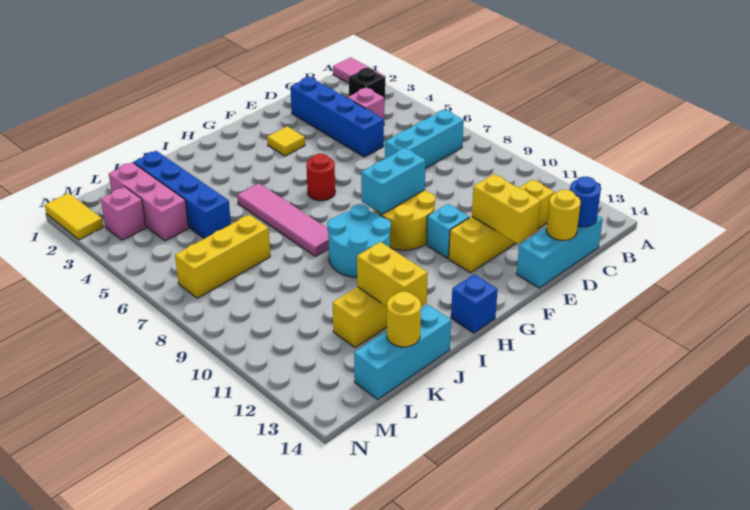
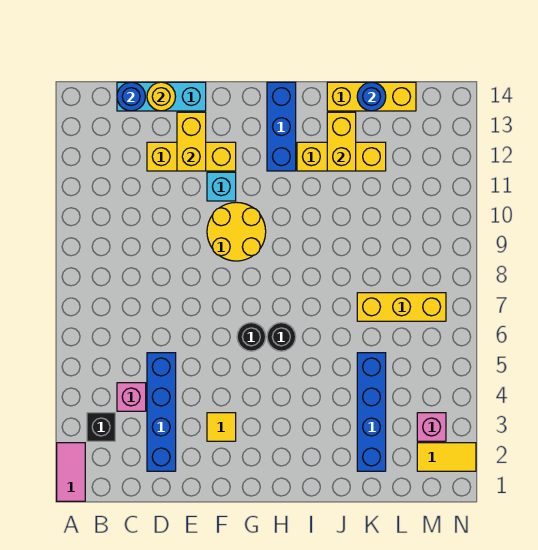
cyan brick B7:D7 level 1 -> none
yellow brick C12:F12 level 1 -> yellow brick D12:F12 level 1
cyan brick F9:G9 level 2 -> none
red round brick G6 level 1 -> black round brick G6 level 1
none -> black round brick H6 level 1
cyan round brick H9:I10 level 1 -> none
blue brick H14 level 1 -> blue brick H12:H14 level 1
pink tile I5:I8 level 1 -> none
cyan brick J14:L14 level 1 -> yellow brick J14:L14 level 1
yellow round brick K14 level 2 -> blue round brick K14 level 2
pink brick L2:L4 level 1 -> none
yellow tile N1:N2 level 1 -> yellow tile M2:N2 level 1

